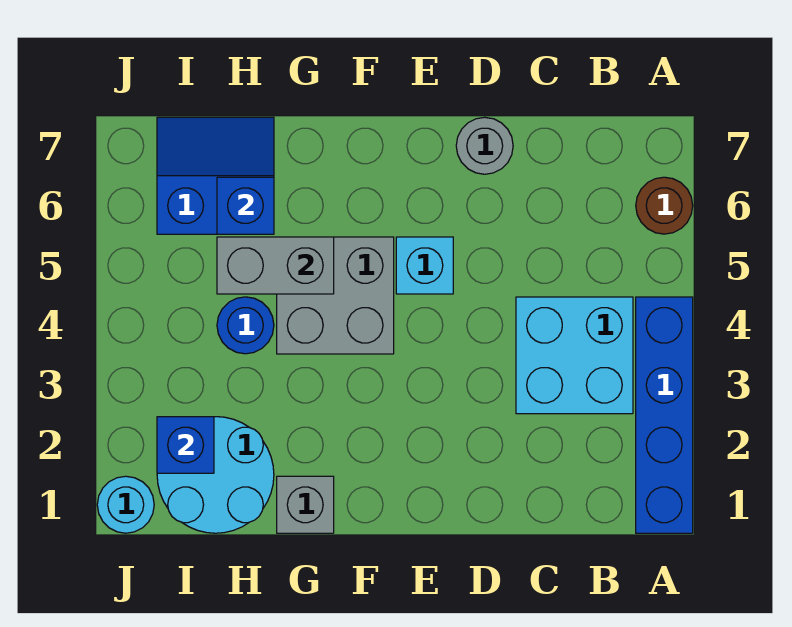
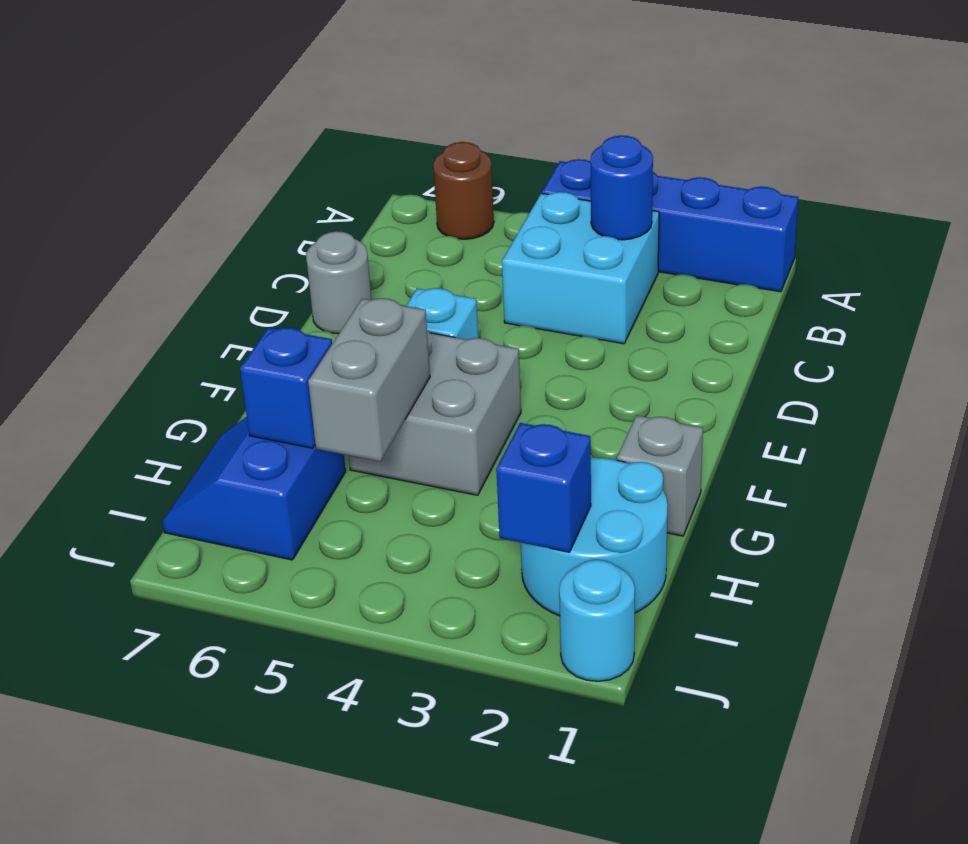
blue round brick H4 level 1 -> blue round brick B3 level 2

